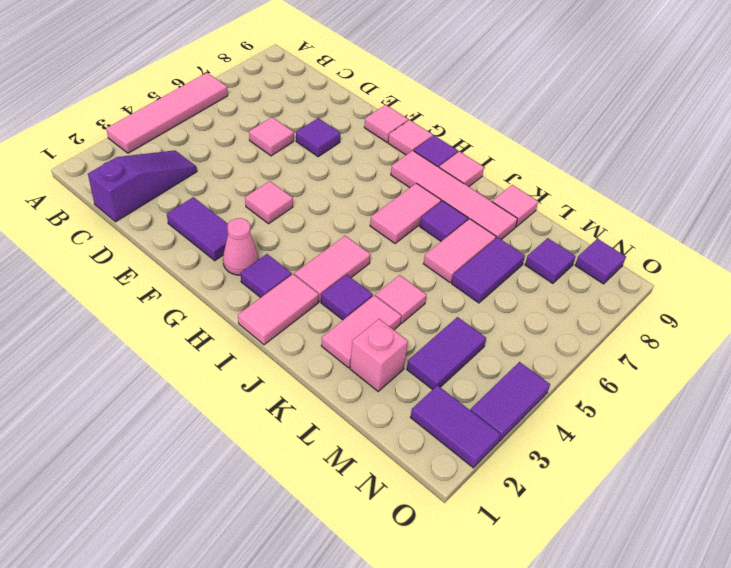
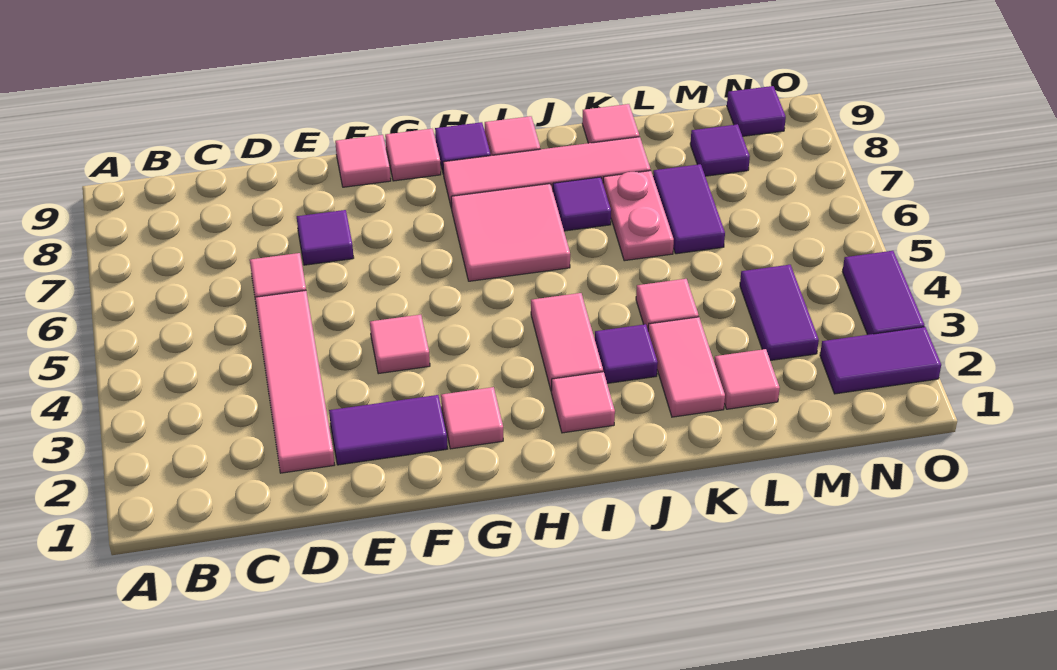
pink tile A3:A6 level 1 -> pink tile D2:D5 level 1
purple slope C1:C3 level 1 top 1 -> none
pink cone G2 level 1 -> pink tile G2 level 1
purple tile H2 level 1 -> none
pink tile I1:I2 level 1 -> pink tile I2 level 1
pink tile I6:I7 level 1 -> pink tile H6:I7 level 1
pink tile K6:K7 level 1 -> pink plate K6:K7 level 1
pink brick L2 level 1 -> pink tile L2 level 1

